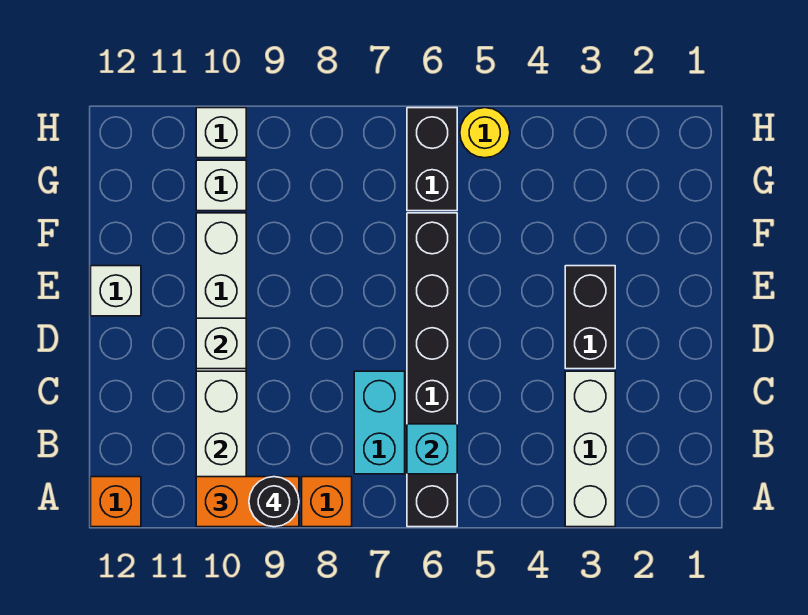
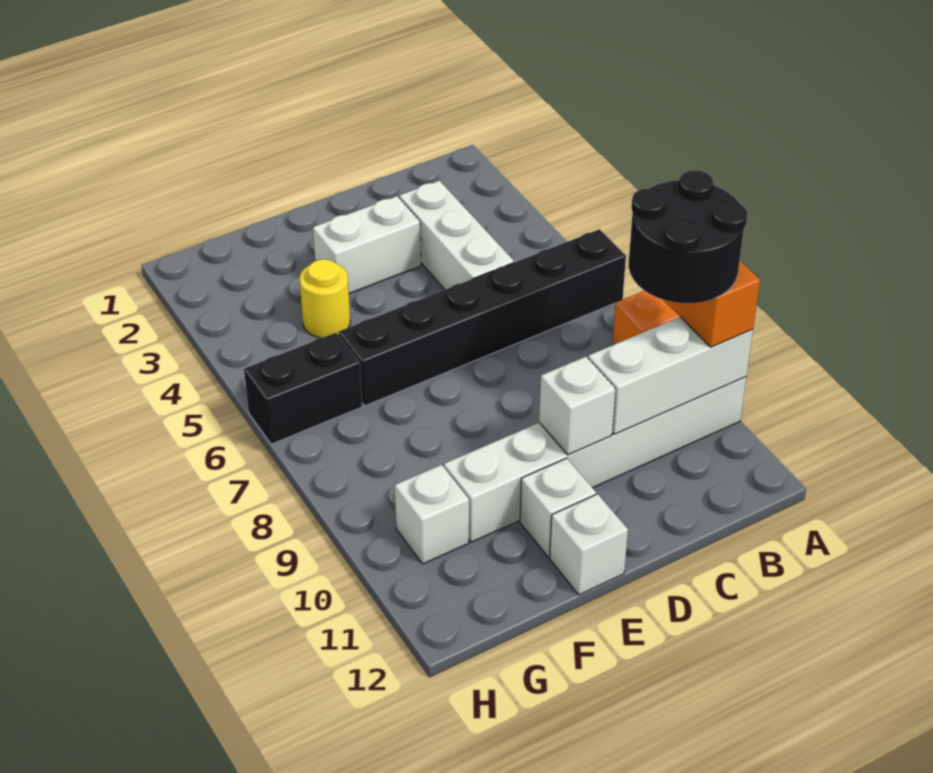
white brick A3:C3 level 1 -> white brick C3:C5 level 1
black round brick A9 level 4 -> black round brick A9:B10 level 4
orange brick A12 level 1 -> none
cyan brick B6 level 2 -> none
cyan brick B7:C7 level 1 -> none
black brick D3:E3 level 1 -> white brick D3:E3 level 1
yellow round brick H5 level 1 -> yellow round brick F4 level 1
white brick H10 level 1 -> white brick E11 level 1

